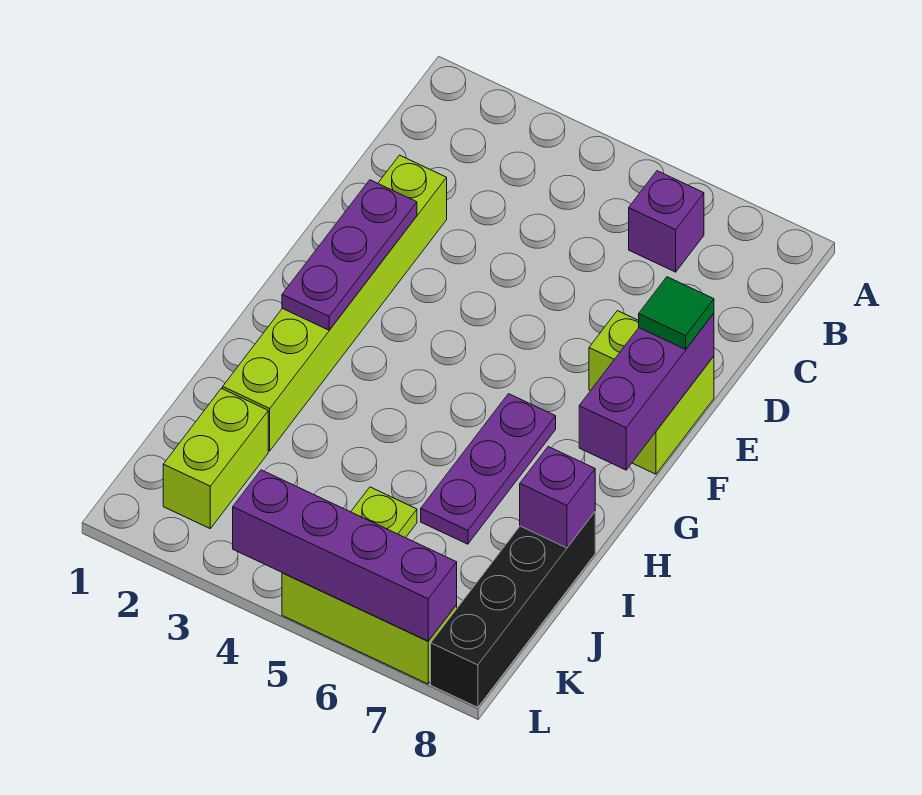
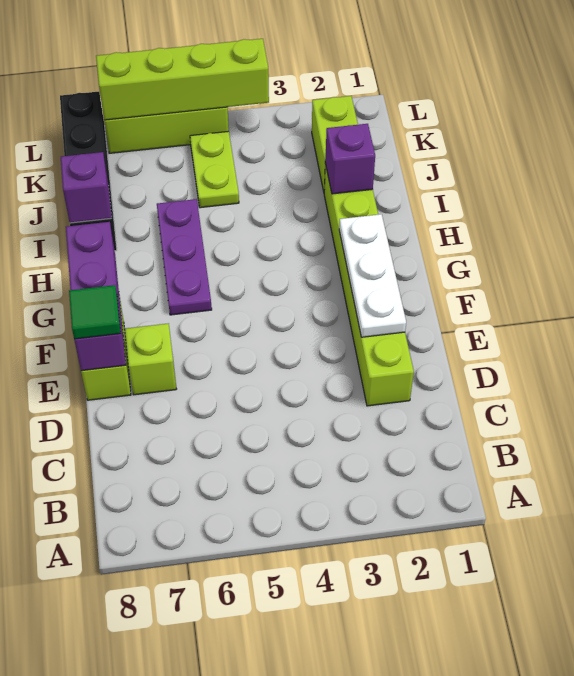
purple brick B6 level 1 -> purple brick I2 level 2
purple plate E2:G2 level 2 -> white plate E2:G2 level 2
purple brick L4:L7 level 2 -> lime brick L4:L7 level 2

